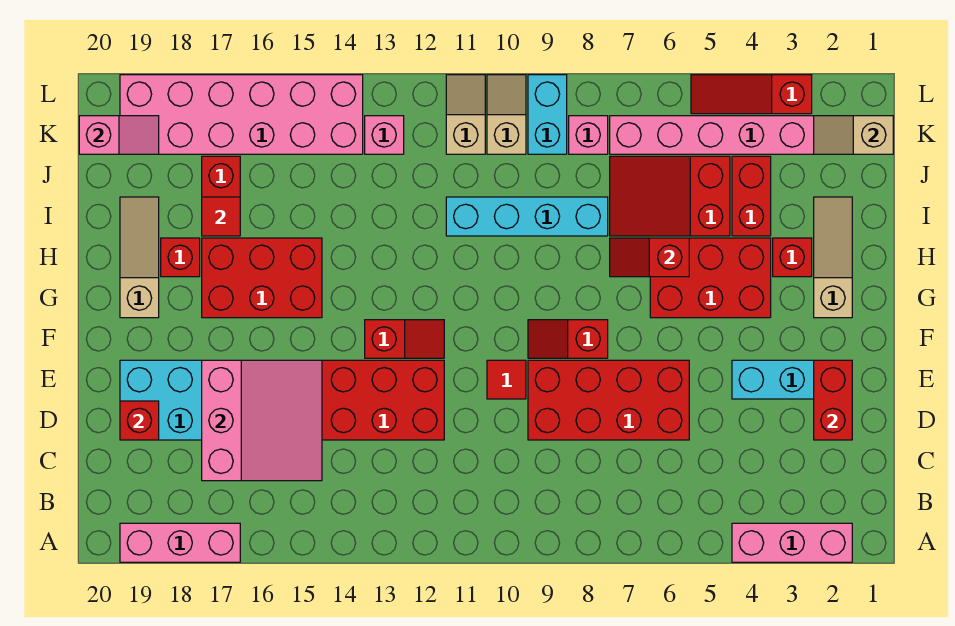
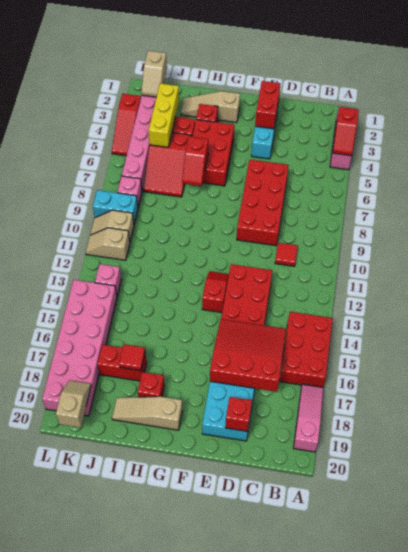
pink brick A17:A19 level 1 -> pink slope A17:A19 level 1 top 19
pink slope C15:E17 level 2 top 17 -> red slope C15:E17 level 2 top 17
red brick D2:E2 level 2 -> red brick E2:E3 level 2
red tile E10 level 1 -> red tile C10 level 1
red slope F8:F9 level 1 top 8 -> red slope A3:A4 level 2 top 3
red brick G15:H17 level 1 -> red brick A14:B16 level 1
cyan brick I8:I11 level 1 -> none
none -> yellow brick J3:J5 level 2
pink slope K19:K20 level 2 top 20 -> tan slope K19:K20 level 2 top 20

